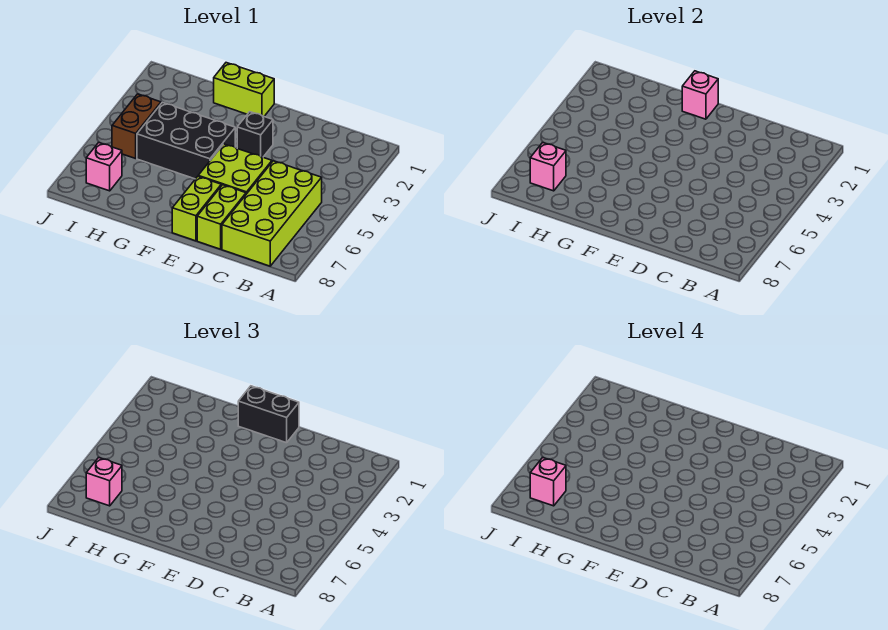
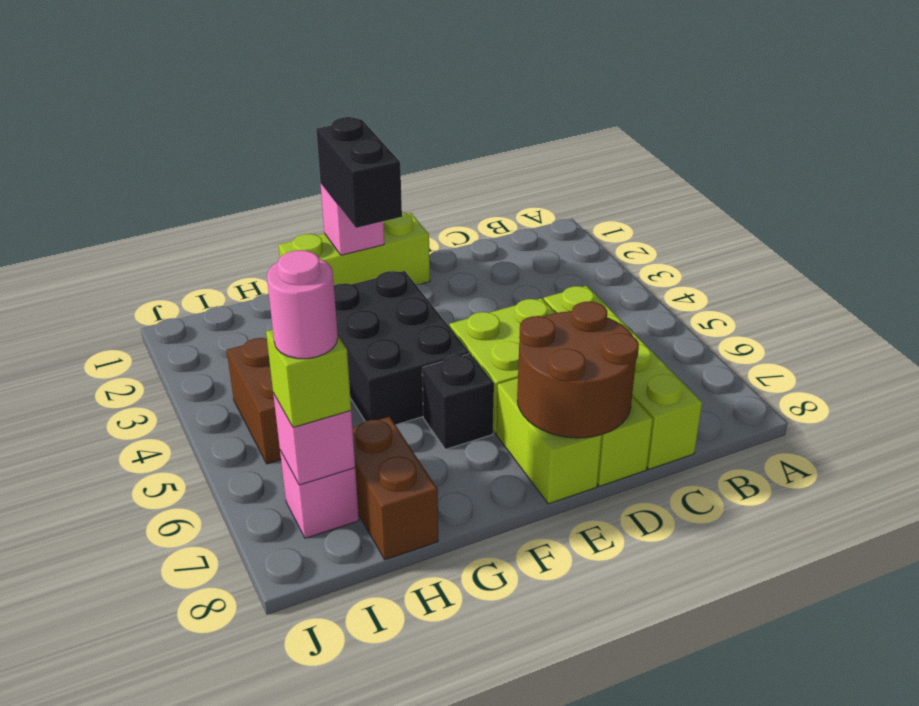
lime brick B5:C8 level 1 -> lime brick C5:C8 level 1
none -> brown round brick D7:E8 level 2
black brick E1:F1 level 3 -> black brick F1:F2 level 3
black brick E3 level 1 -> black brick F6 level 1
lime brick F1:G1 level 1 -> lime brick E1:G1 level 1
black brick F4:H5 level 1 -> black brick F3:G5 level 1
none -> brown brick H7:H8 level 1
pink brick I7 level 3 -> lime brick I7 level 3
pink brick I7 level 4 -> pink round brick I7 level 4

